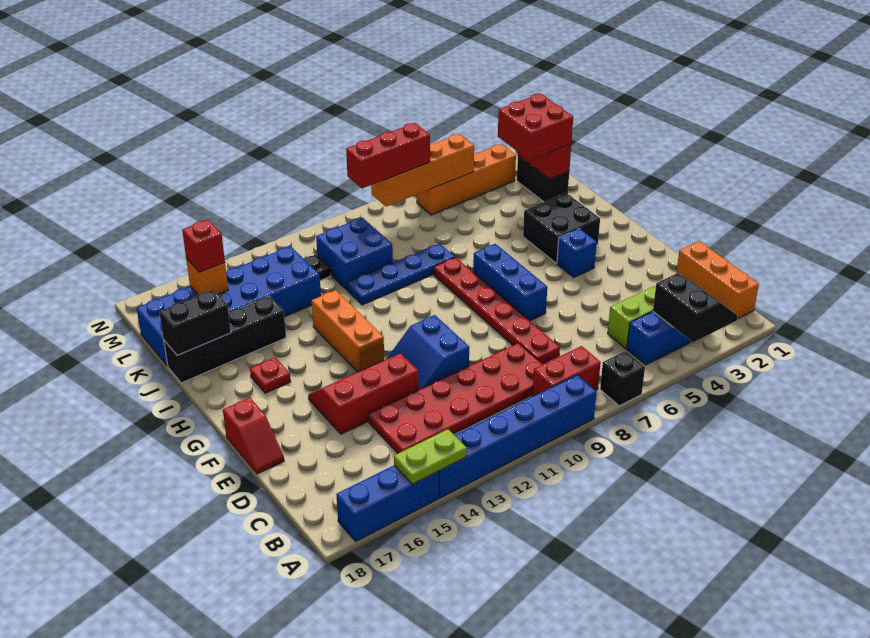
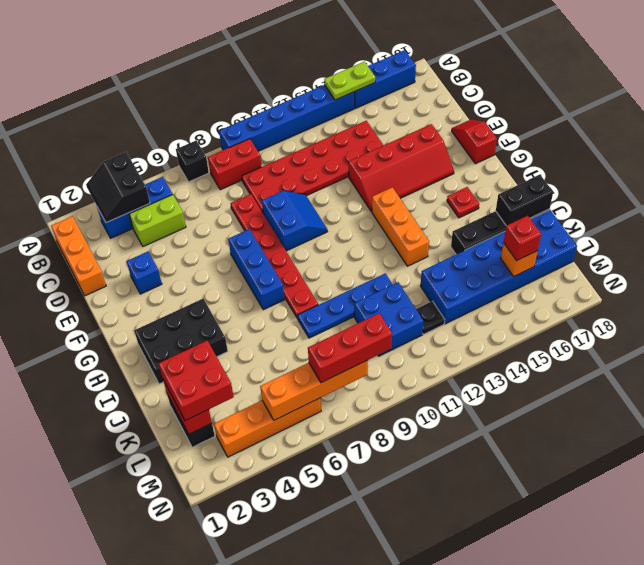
blue slope E11:F12 level 1 top 11 -> blue slope E9:F10 level 1 top 9
red slope E13:F15 level 1 top E -> red slope E13:F16 level 1 top E
blue brick G4 level 1 -> blue brick E3 level 1
black brick H3:I4 level 1 -> black brick H2:I4 level 1

